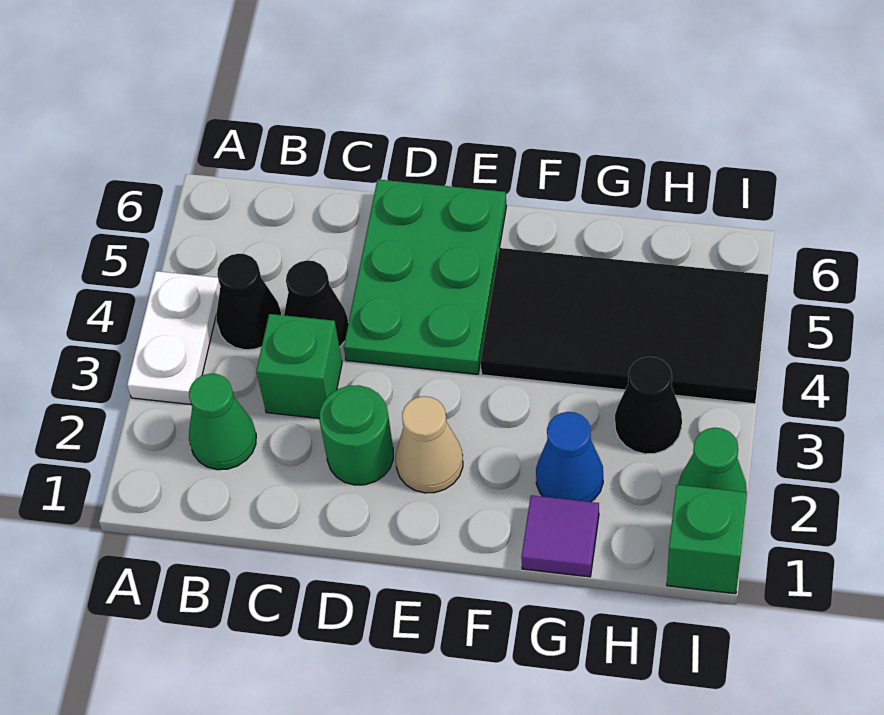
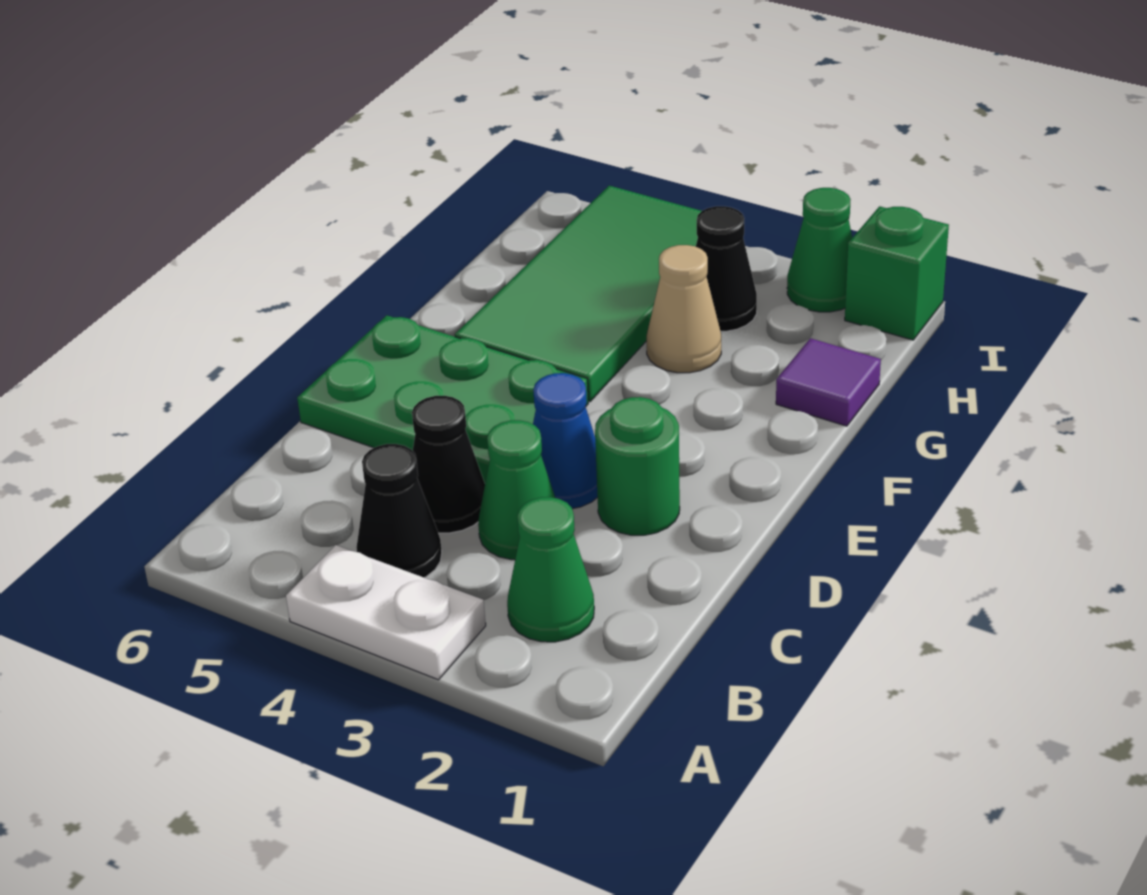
green brick C3 level 1 -> green cone C3 level 1
tan cone E2 level 1 -> tan cone G3 level 1
black tile F4:I5 level 1 -> green tile F4:I5 level 1
blue cone G2 level 1 -> blue cone D3 level 1

